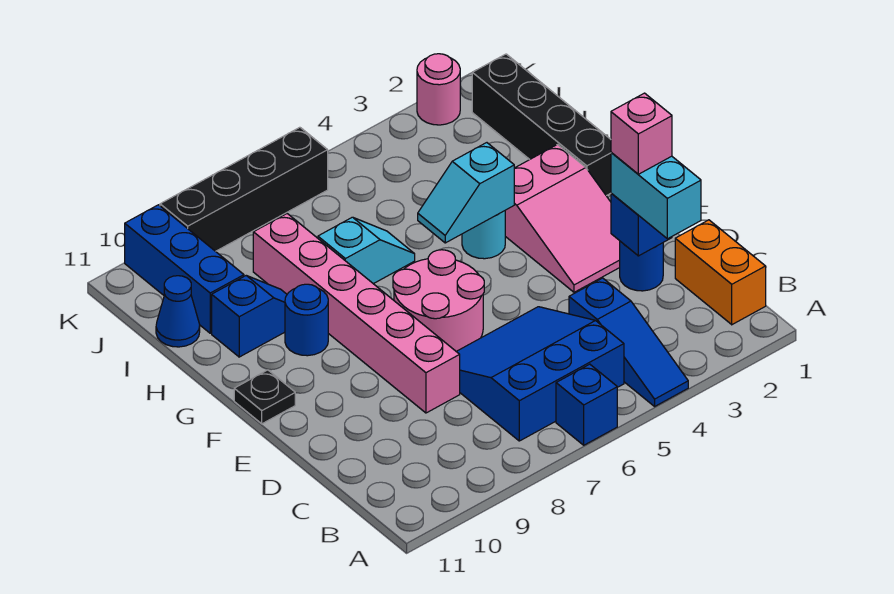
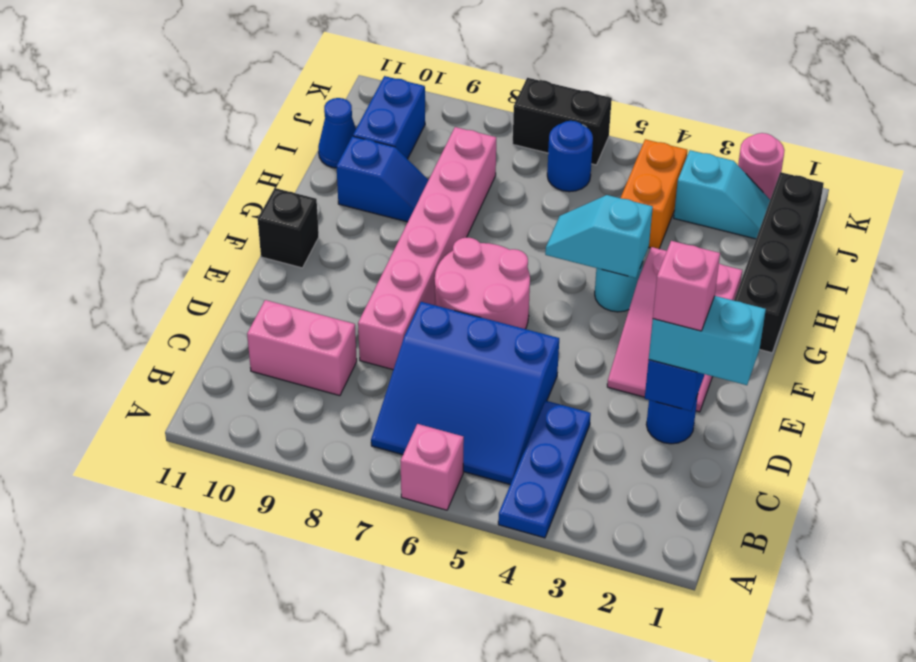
blue slope A4:C4 level 1 top C -> blue plate A4:C4 level 1
blue brick A6 level 1 -> pink brick A6 level 1
orange brick B1:C1 level 1 -> orange brick I4:J4 level 1
blue slope B5:D7 level 1 top B -> blue slope B5:D7 level 1 top D
cyan brick C2:D2 level 3 -> cyan brick D1:D2 level 3
none -> pink brick C9:C10 level 1
black plate F11 level 1 -> black brick F11 level 1
blue round brick G9 level 1 -> blue round brick J6 level 1
cyan slope H6:H7 level 1 top 7 -> cyan slope J2:J3 level 1 top 3
blue brick I10:K10 level 1 -> blue brick I10:J10 level 1
black brick K6:K9 level 1 -> black brick K6:K7 level 1

